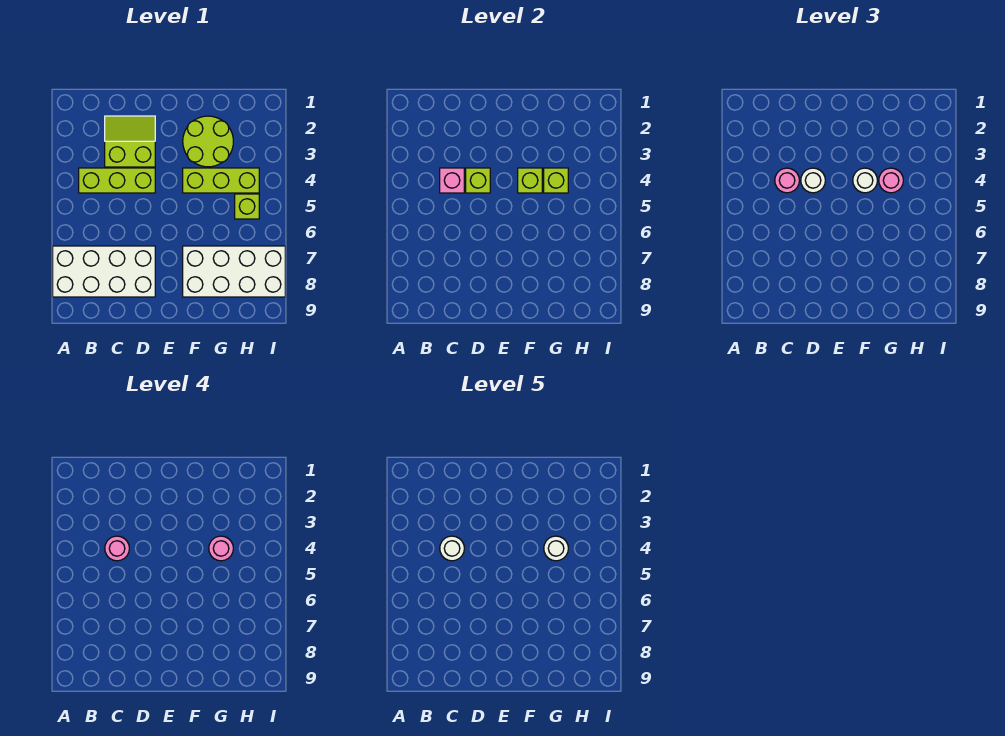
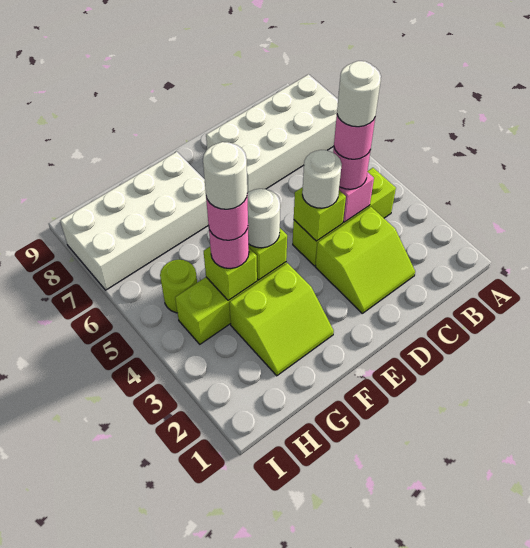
lime round brick F2:G3 level 1 -> lime slope F2:G3 level 1 top 3
lime brick H5 level 1 -> lime round brick H5 level 1

